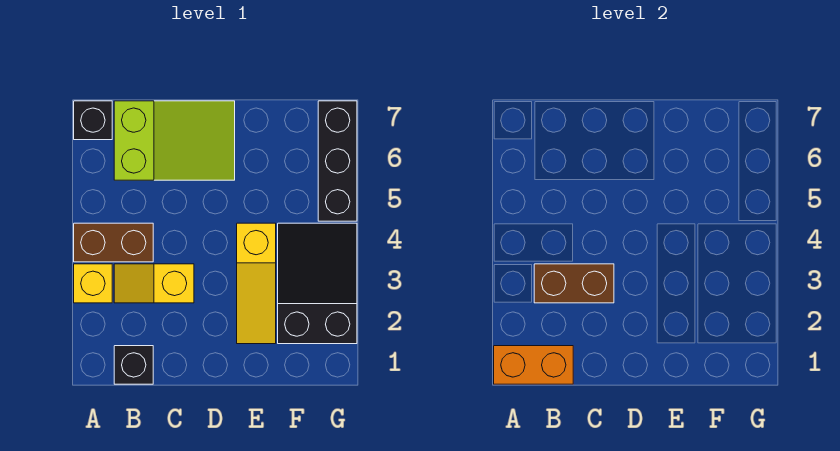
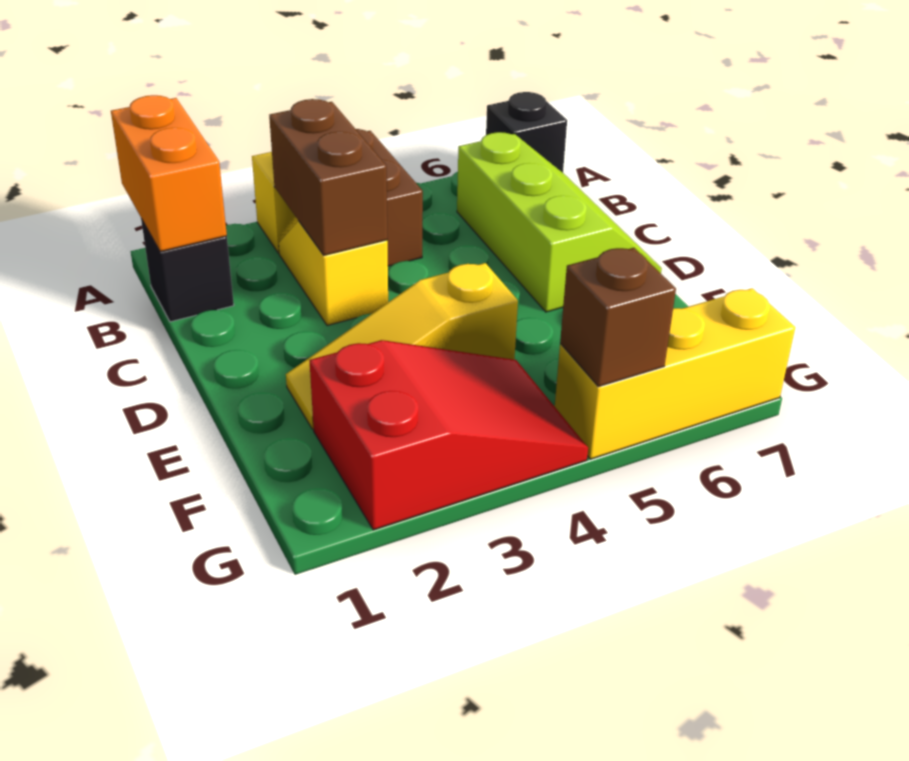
lime slope B6:D7 level 1 top B -> lime slope B6:D7 level 1 top 6
black slope F2:G4 level 1 top 2 -> red slope F2:G4 level 1 top 2
black brick G5:G7 level 1 -> yellow brick G5:G7 level 1
none -> brown brick G5 level 2

